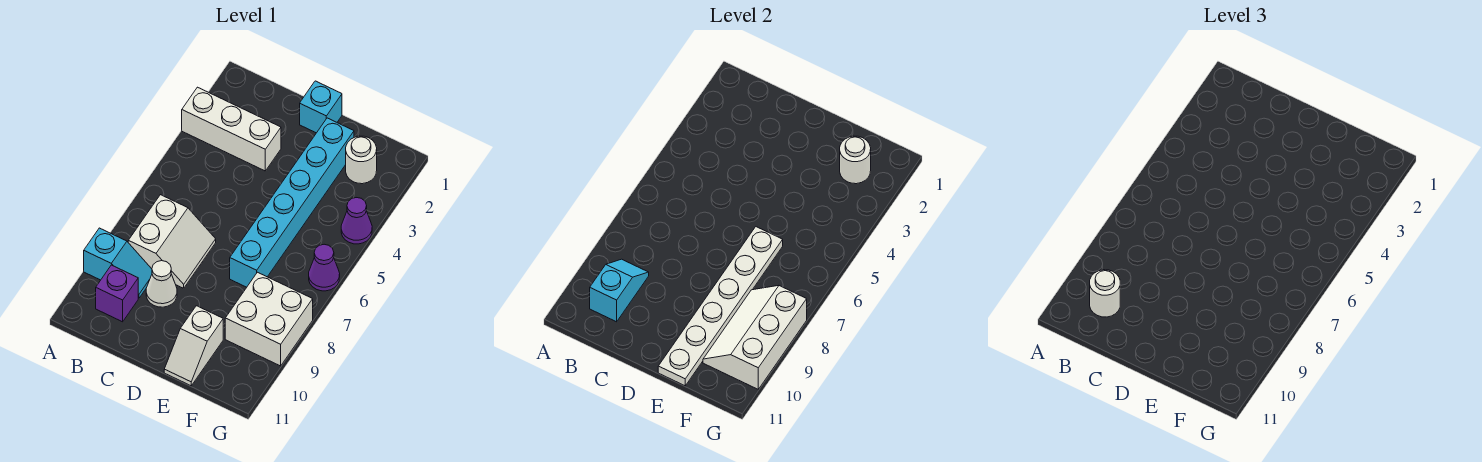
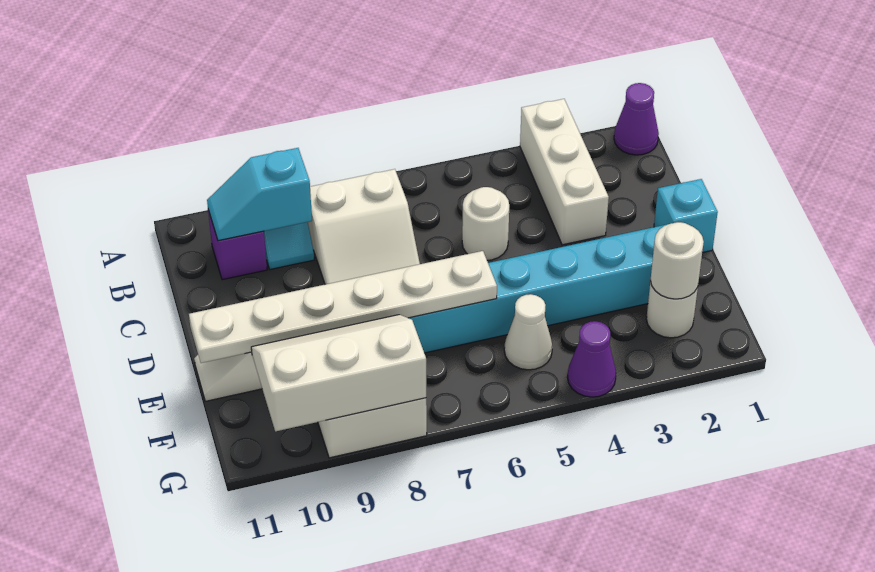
cyan slope B9:B10 level 2 top 10 -> cyan slope B9:B10 level 2 top 9
white round brick B10 level 3 -> white round brick C5 level 1
white cone C9 level 1 -> white cone F5 level 1
purple cone G6 level 1 -> purple cone A1 level 1

